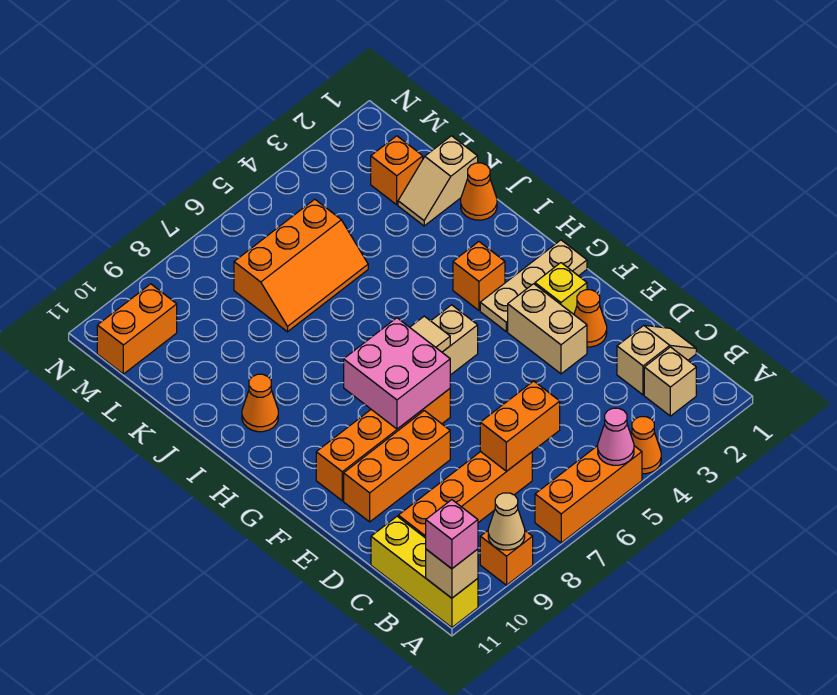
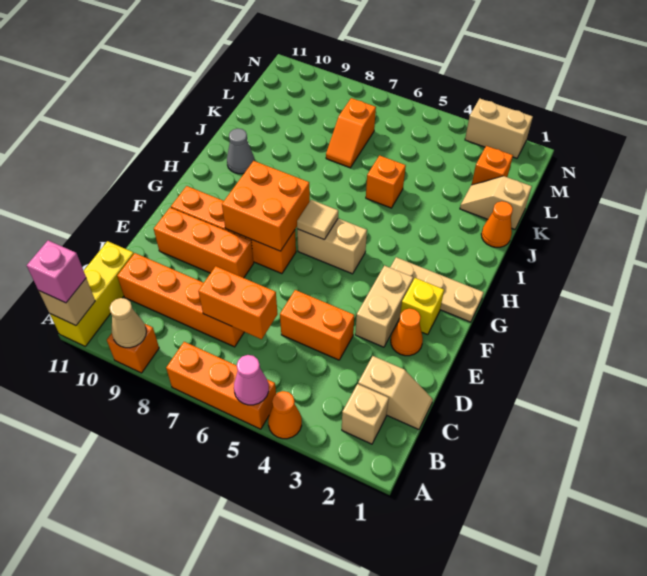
pink brick F7:G8 level 2 -> orange brick F7:G8 level 2
orange brick H3 level 1 -> orange brick J5 level 1
orange cone I10 level 1 -> grey cone I10 level 1
orange slope K5:L7 level 1 top L -> orange slope K7:L7 level 1 top L
orange brick M10:M11 level 1 -> orange brick D4:D5 level 1
none -> tan brick N2:N3 level 1

